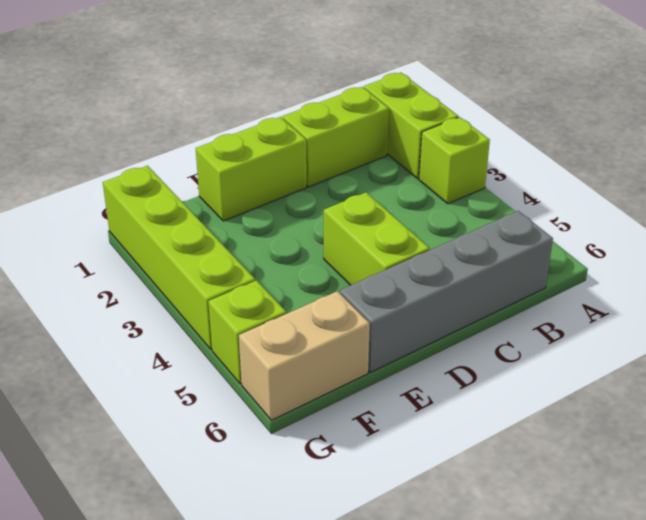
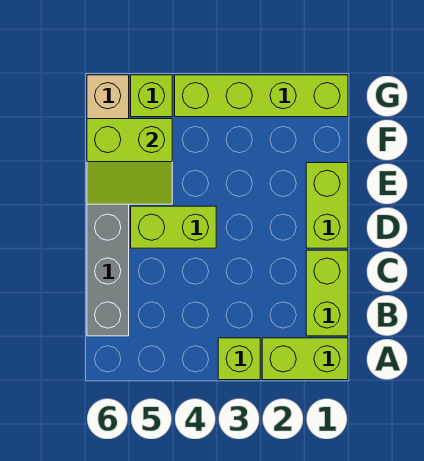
none -> lime slope E5:F6 level 2 top F

